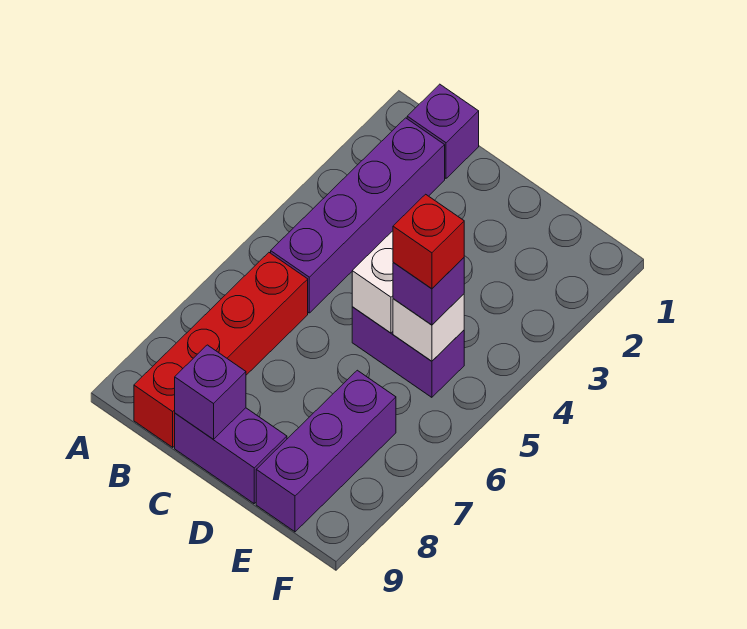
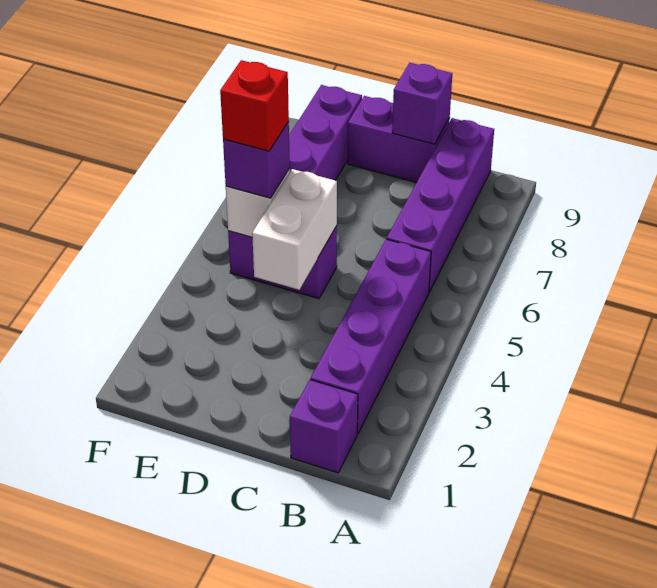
red brick B6:B9 level 1 -> purple brick B6:B9 level 1

